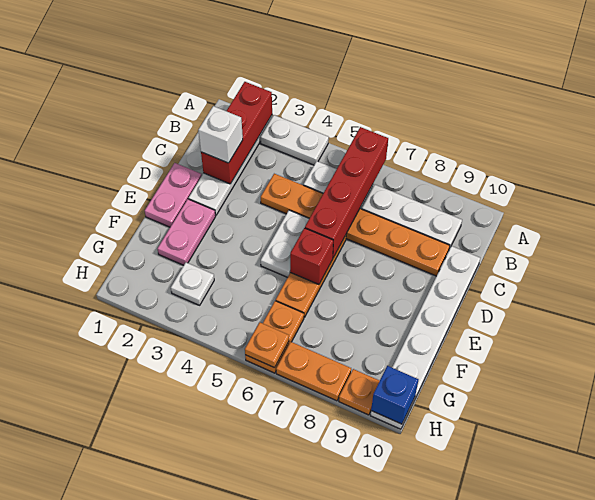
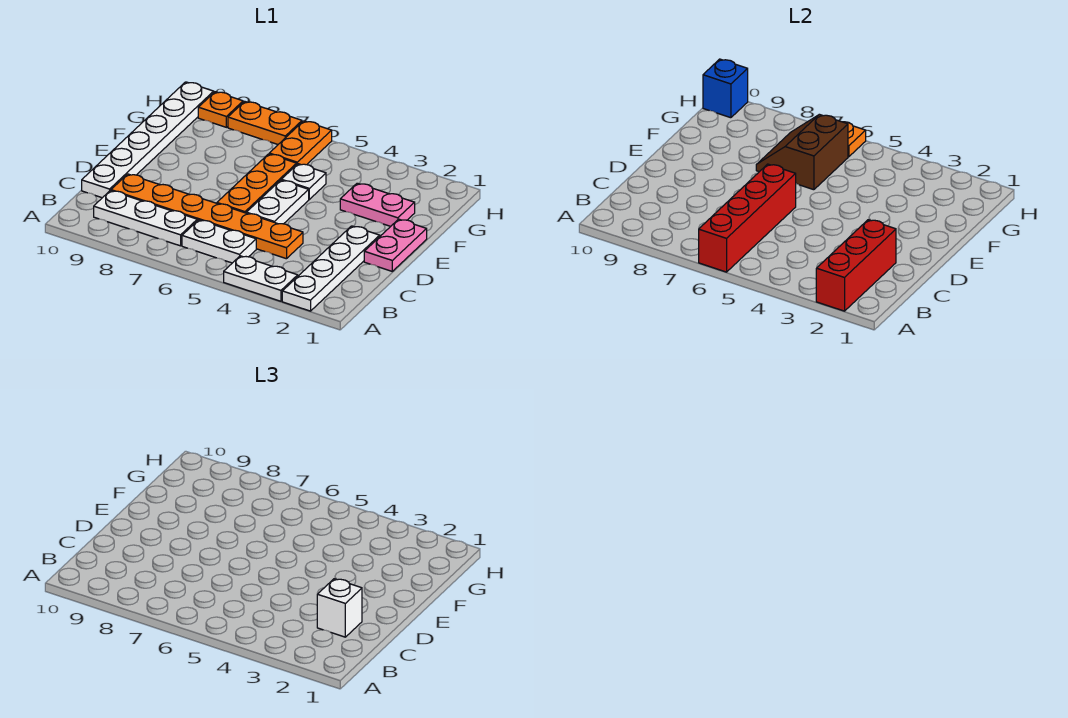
pink plate E2:F2 level 1 -> pink plate F2:F3 level 1
red brick E6 level 2 -> none
none -> brown slope F6:G7 level 2 top 6
white plate G3 level 1 -> white plate F5 level 1

